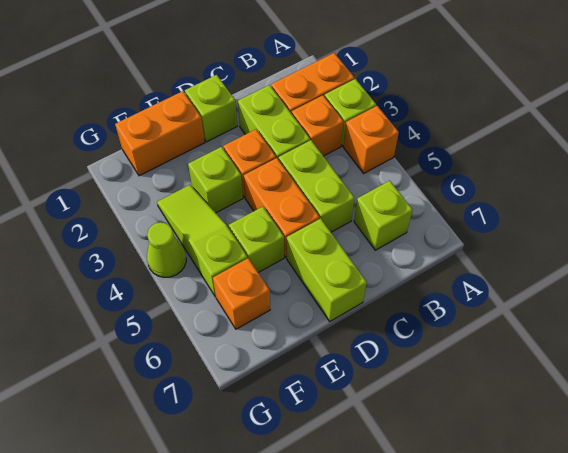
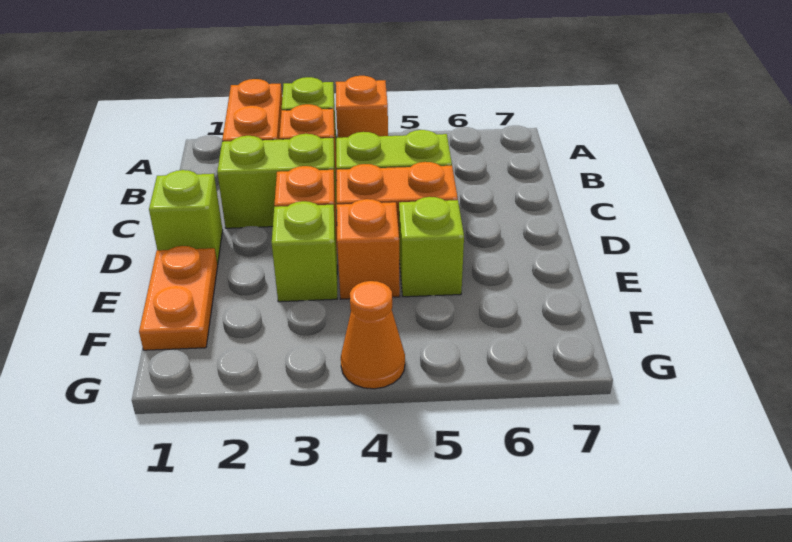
lime brick B6 level 1 -> none
lime brick D6:D7 level 1 -> none
orange brick E1:F1 level 1 -> orange plate E1:F1 level 1
lime slope F3:F5 level 1 top 5 -> none
orange brick F6 level 1 -> orange brick E4 level 1
lime cone G4 level 1 -> orange cone G4 level 1

